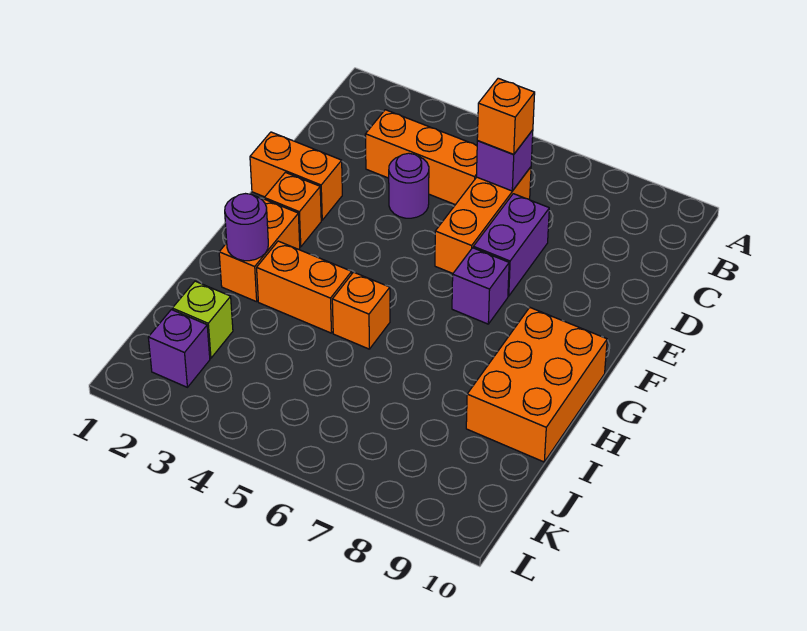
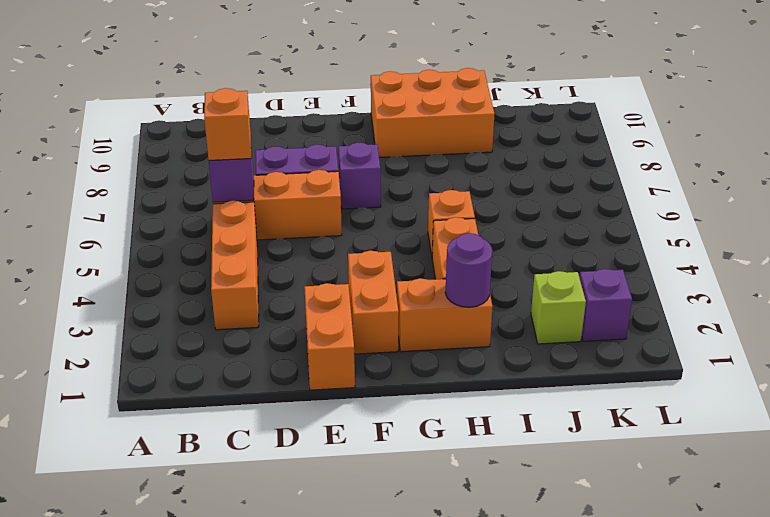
purple round brick D4 level 1 -> none
orange brick F2 level 1 -> orange brick F2:F3 level 1

